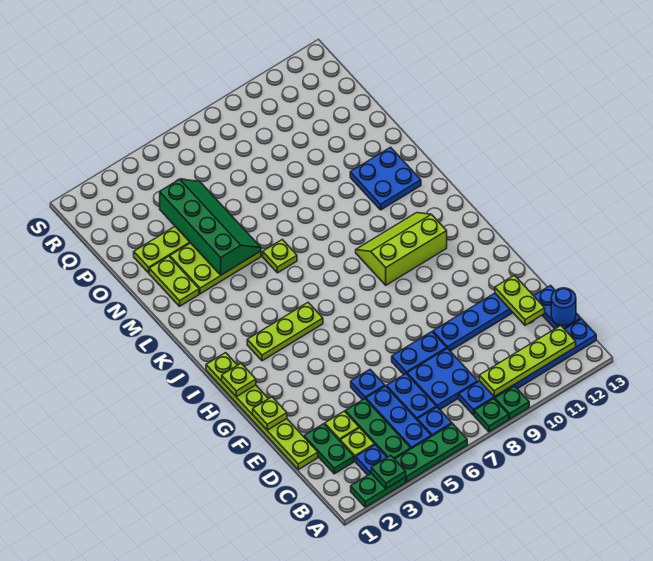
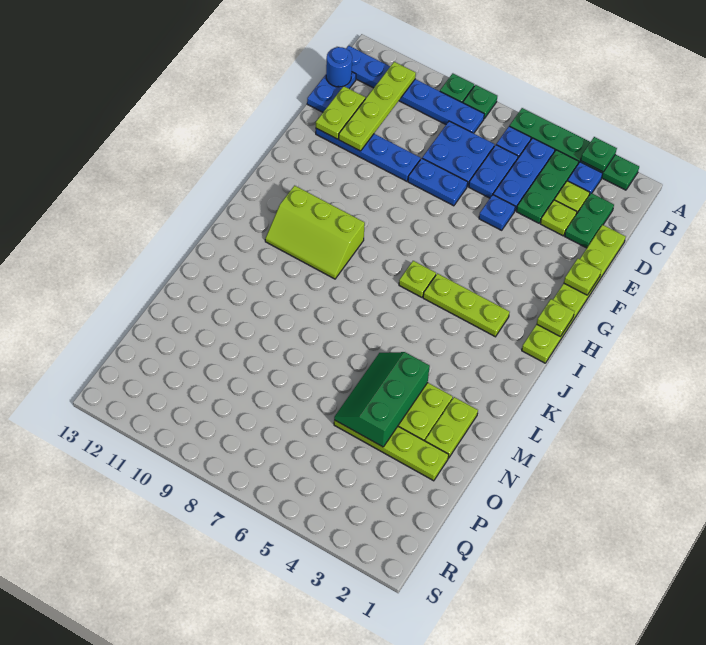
lime plate B9:B12 level 2 -> lime plate B11:E11 level 2
lime plate L6 level 1 -> lime plate I6 level 1
blue plate L11:M12 level 1 -> none
green slope M4:P5 level 2 top 4 -> green slope M4:O5 level 2 top 4

